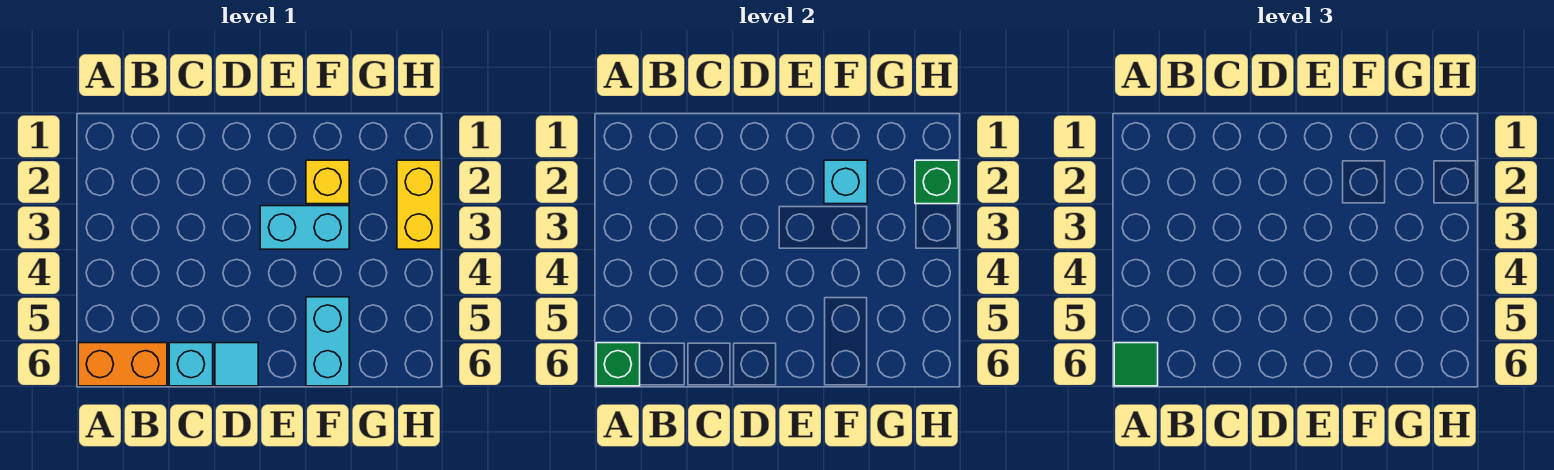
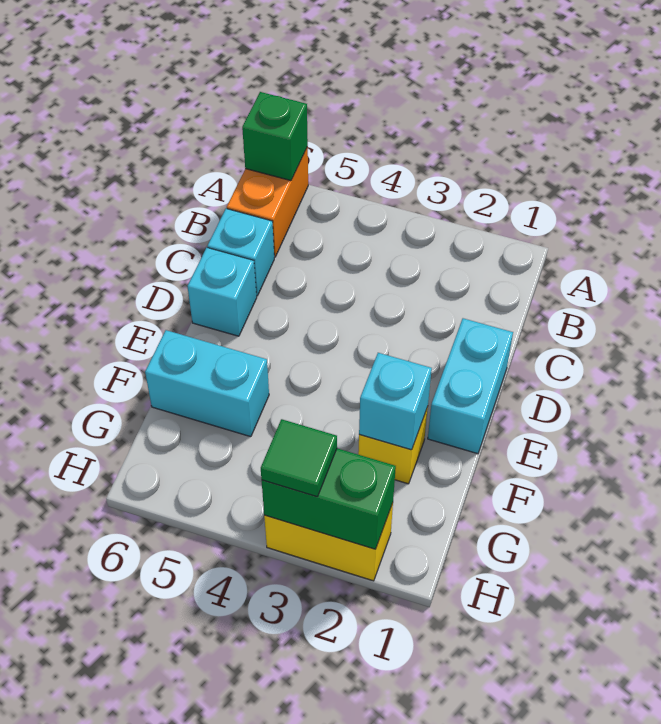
green tile A6 level 3 -> green tile H3 level 3
cyan tile D6 level 1 -> cyan brick D6 level 1
cyan brick E3:F3 level 1 -> cyan brick D1:E1 level 1
green brick H2 level 2 -> green brick H2:H3 level 2

